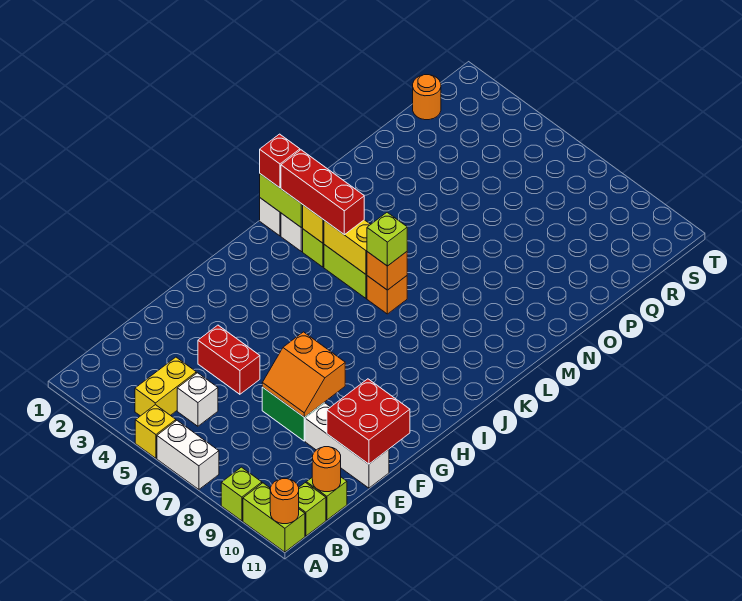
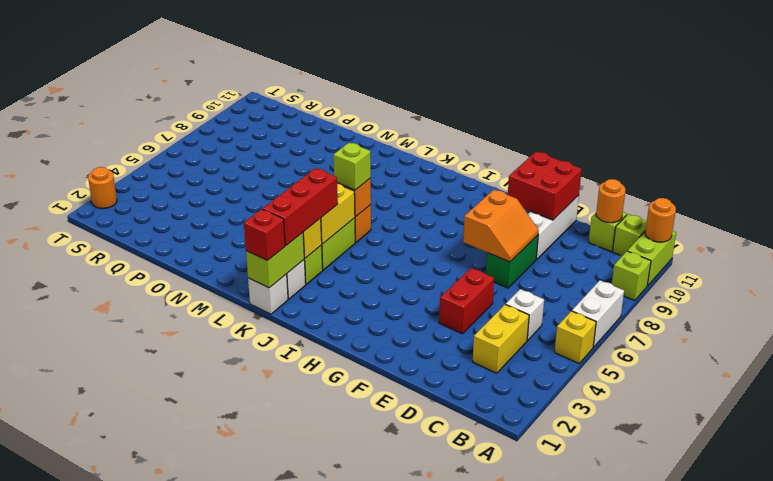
yellow brick B4:C4 level 1 -> yellow brick C3:C4 level 1
orange round brick R1 level 1 -> orange round brick T2 level 1

